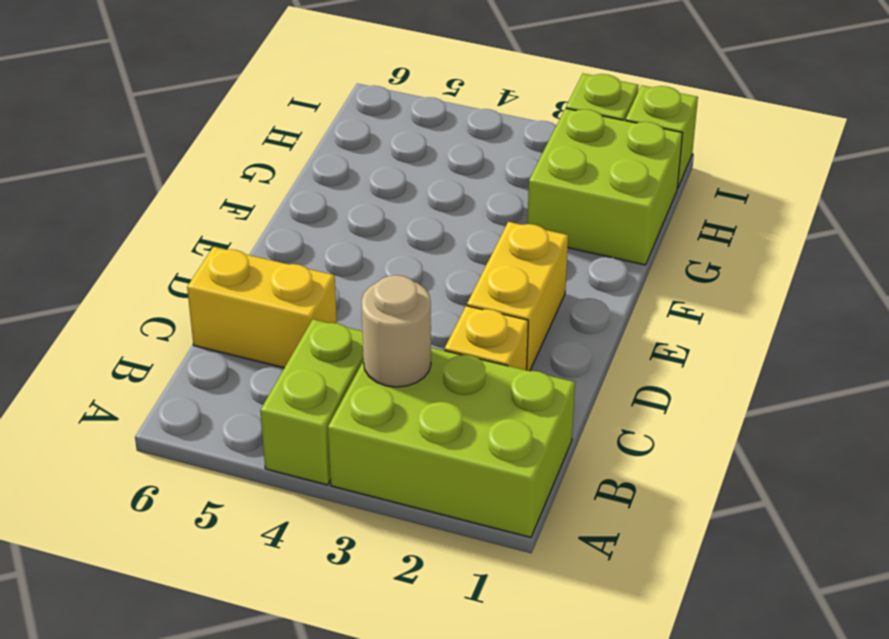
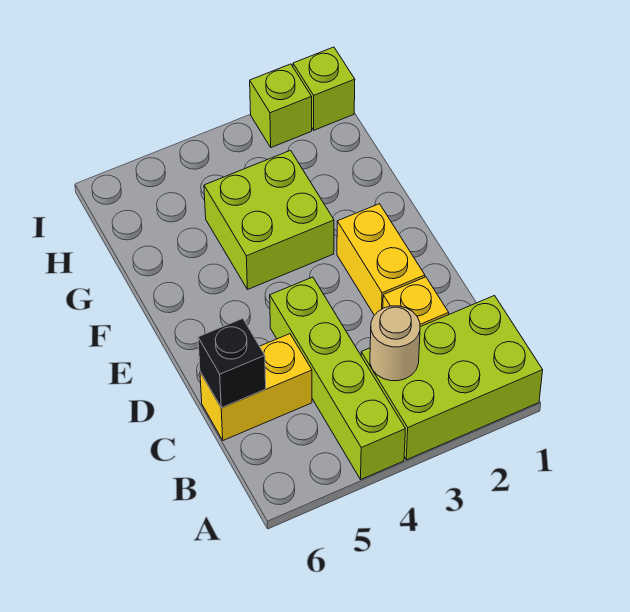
lime brick A4:B4 level 1 -> lime brick A4:D4 level 1
none -> black brick C6 level 2
lime brick G1:H2 level 1 -> lime brick F3:G4 level 1

